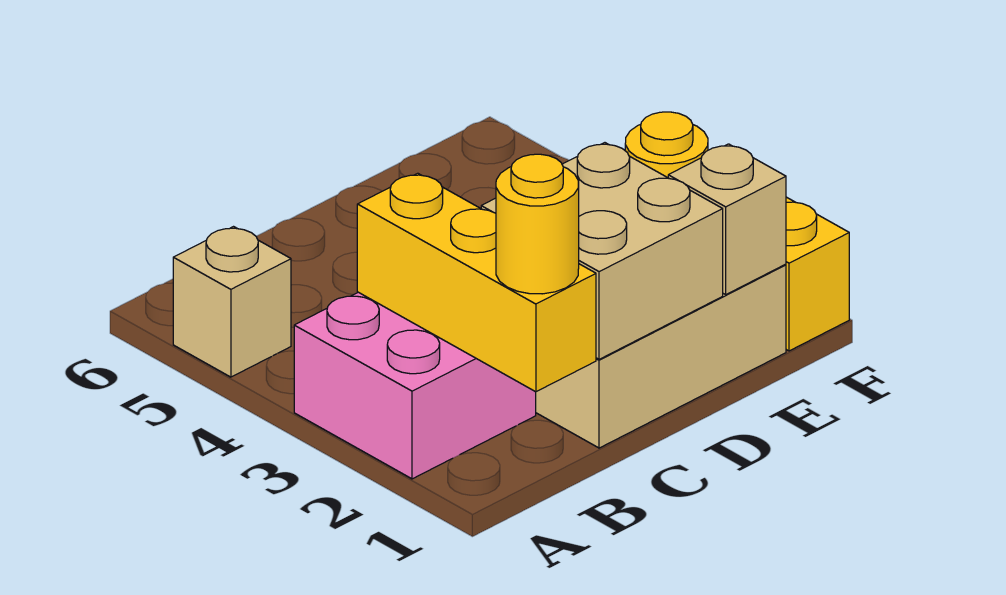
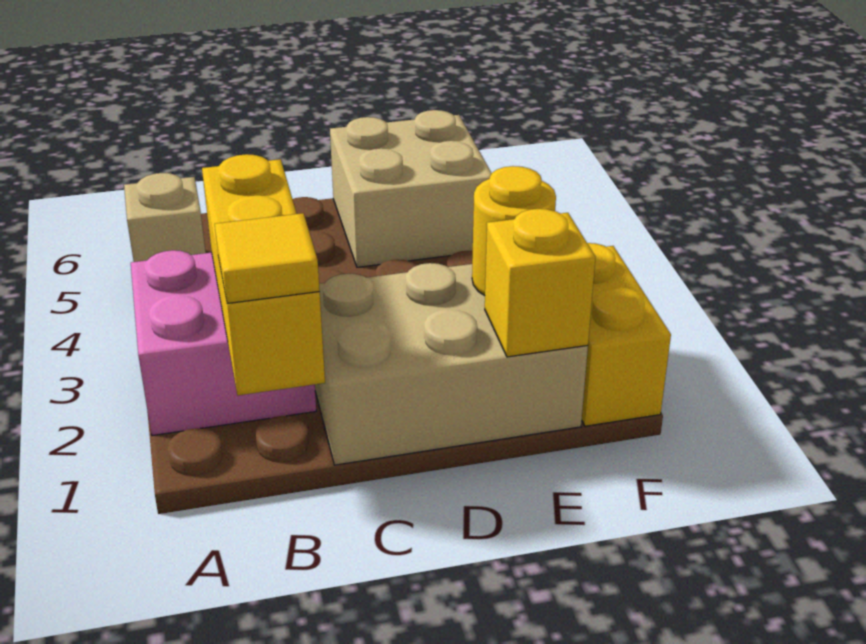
yellow round brick B1 level 3 -> yellow tile B1 level 3
tan brick C1:D2 level 2 -> tan brick D5:E6 level 1
tan brick E1 level 2 -> yellow brick E1 level 2

